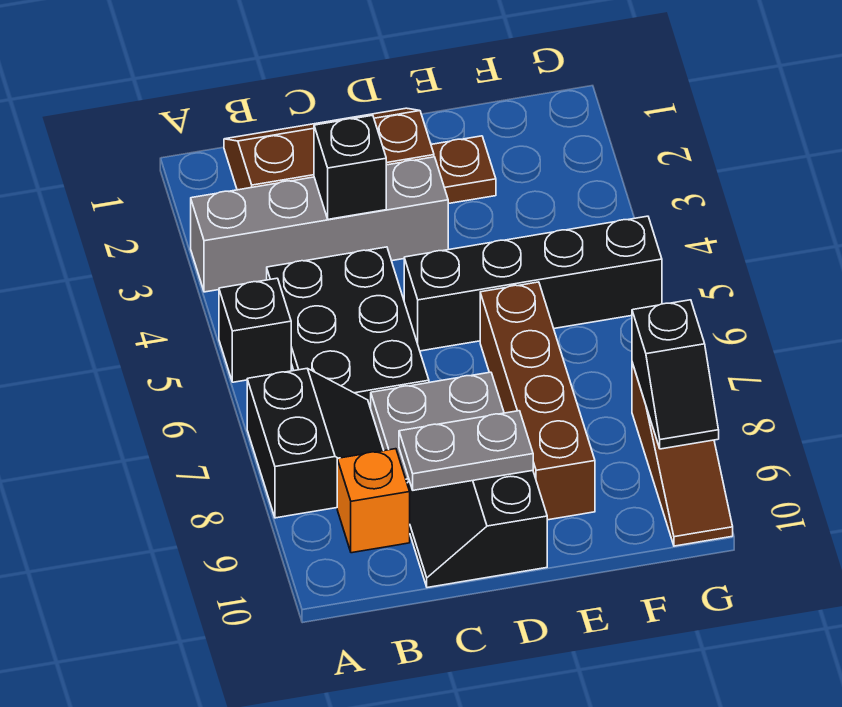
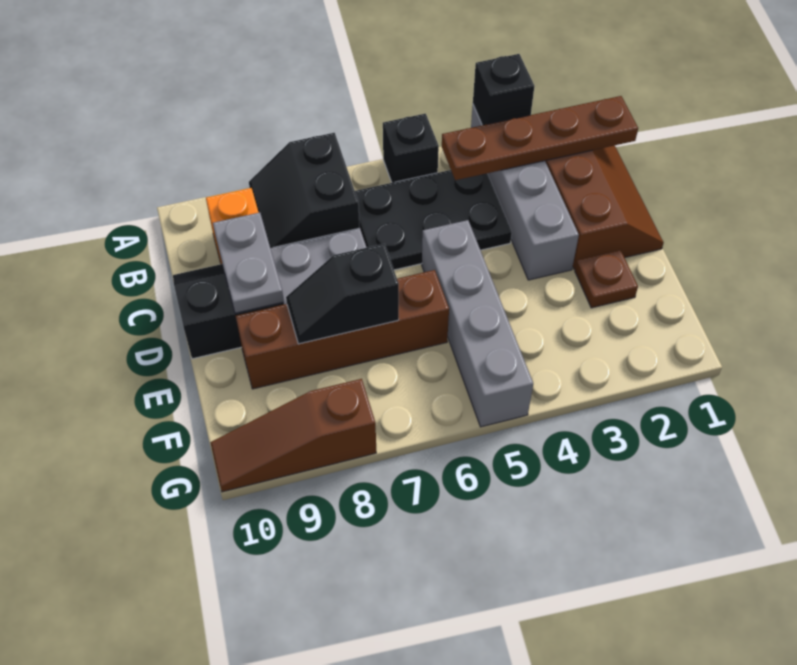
black slope A7:B8 level 1 top A -> black slope A7:B8 level 1 top 7
none -> brown plate B1:B4 level 2
black brick C3 level 2 -> black brick A3 level 2
black brick D5:G5 level 1 -> grey brick D5:G5 level 1
black slope G8:G9 level 2 top 8 -> black slope E7:E8 level 2 top 7

